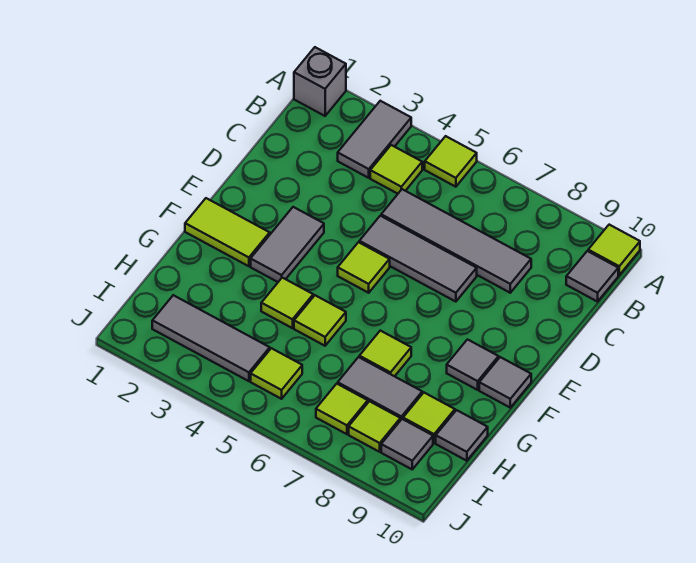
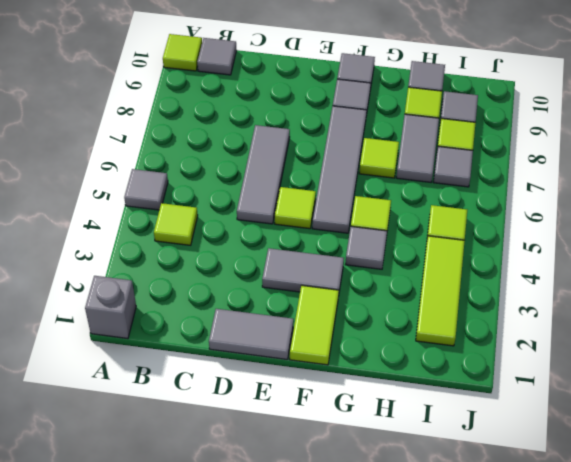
grey tile A3:B3 level 1 -> grey tile D1:E1 level 1
lime tile A5 level 1 -> grey tile A5 level 1
grey tile C5:C8 level 1 -> grey tile F5:F8 level 1
lime tile G4 level 1 -> grey tile G4 level 1
grey tile I2:I4 level 1 -> lime tile I2:I4 level 1
lime tile I7 level 1 -> grey tile I7 level 1

